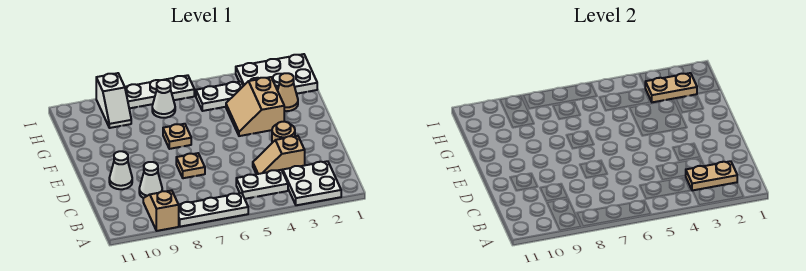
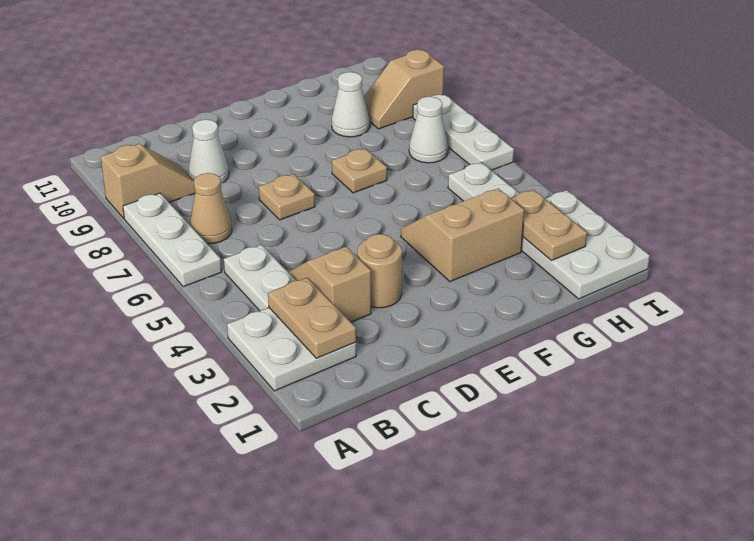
white cone D10 level 1 -> white cone G9 level 1
tan cone G2 level 1 -> tan cone B7 level 1
white slope H9:I9 level 1 top I -> tan slope H9:I9 level 1 top I

